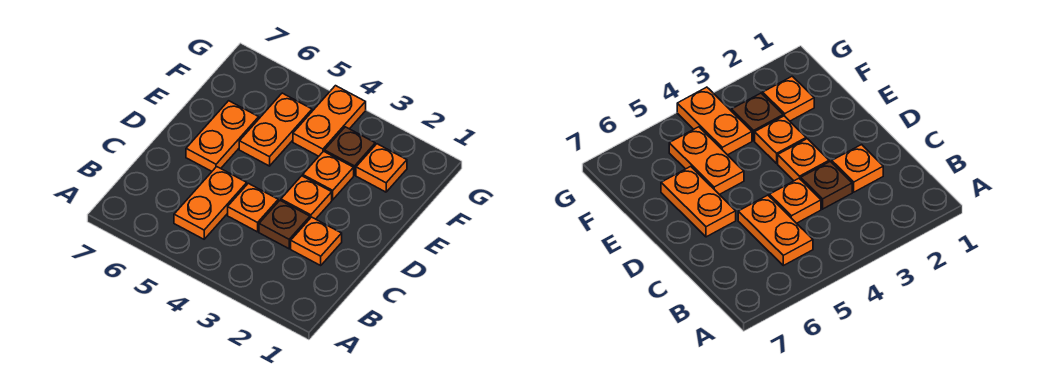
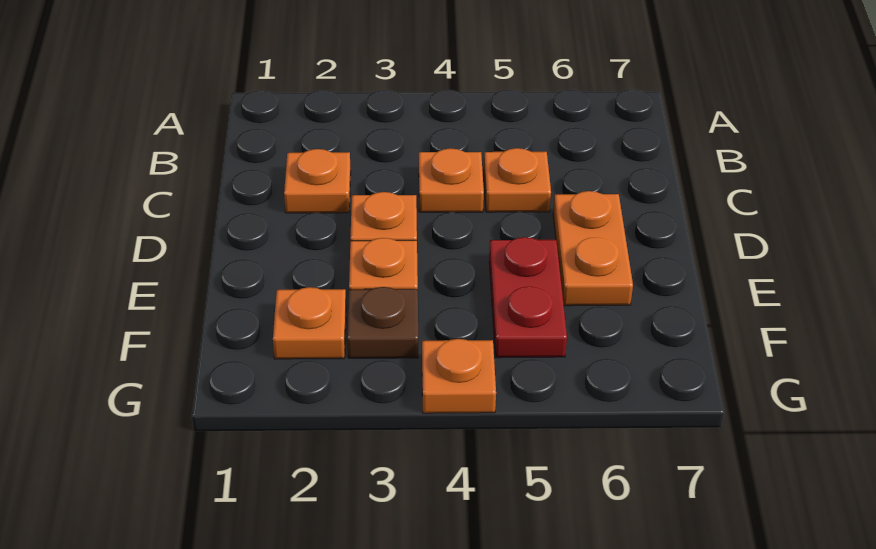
orange plate B5:C5 level 1 -> orange plate C5 level 1
brown plate C3 level 1 -> none
orange plate E5:F5 level 1 -> red plate E5:F5 level 1
orange plate F4:G4 level 1 -> orange plate G4 level 1

